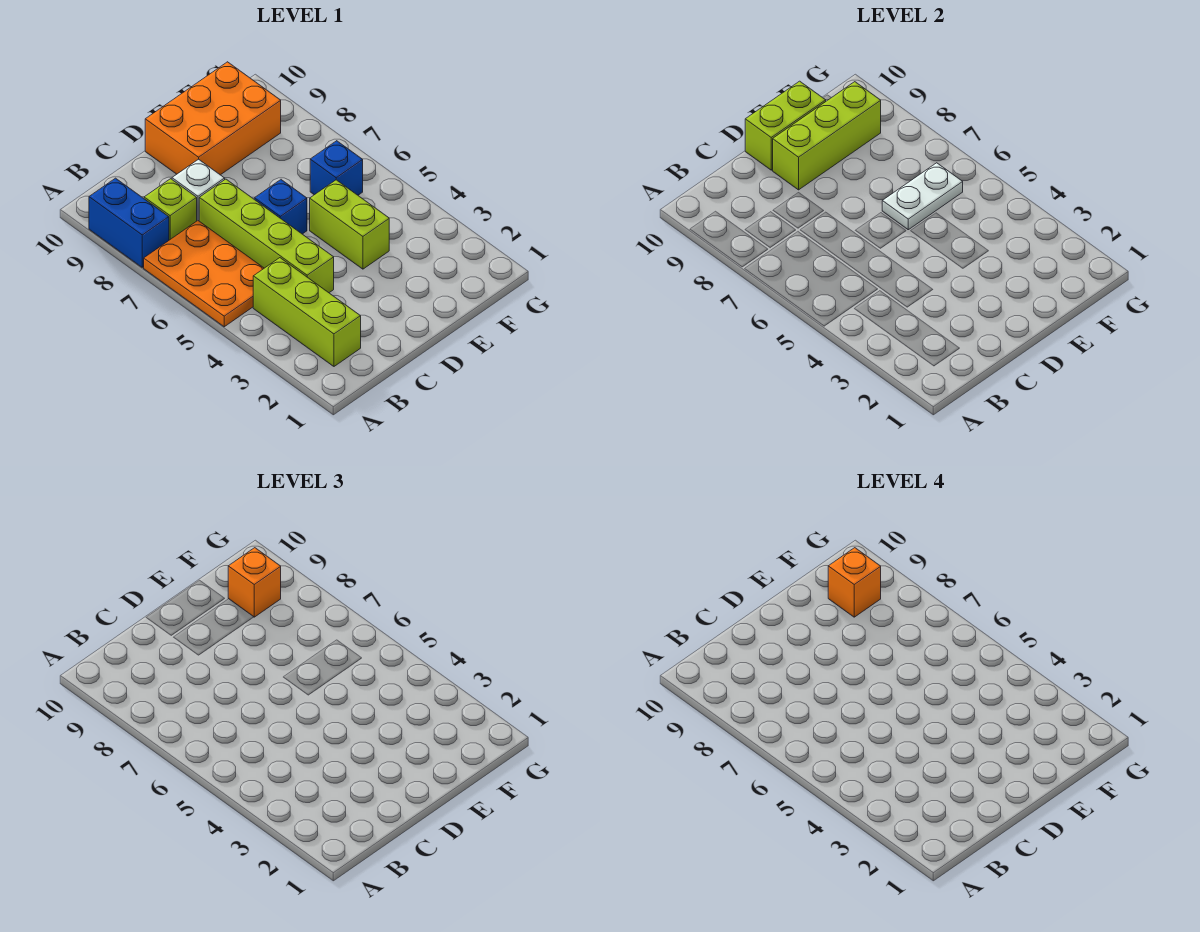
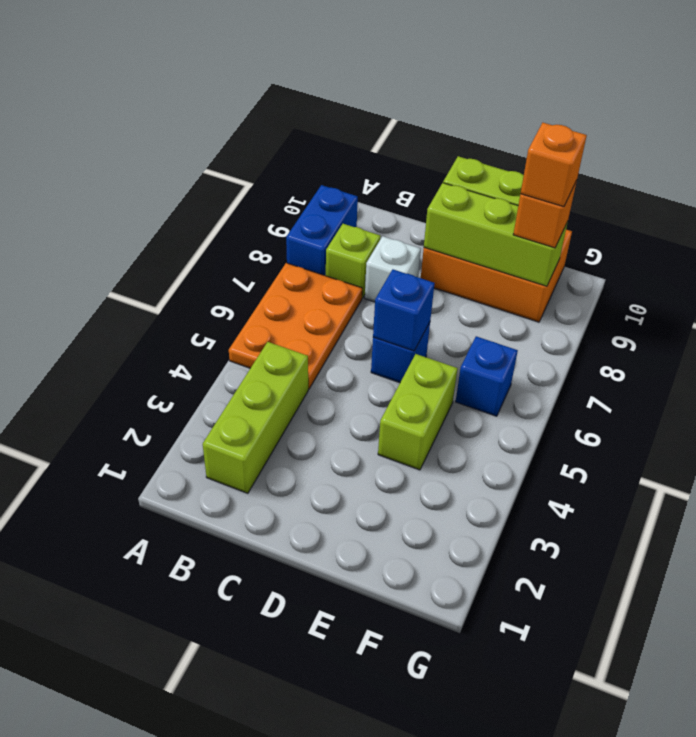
lime brick C4:C7 level 1 -> none
none -> blue brick D6 level 2
white plate E6:F6 level 2 -> none

